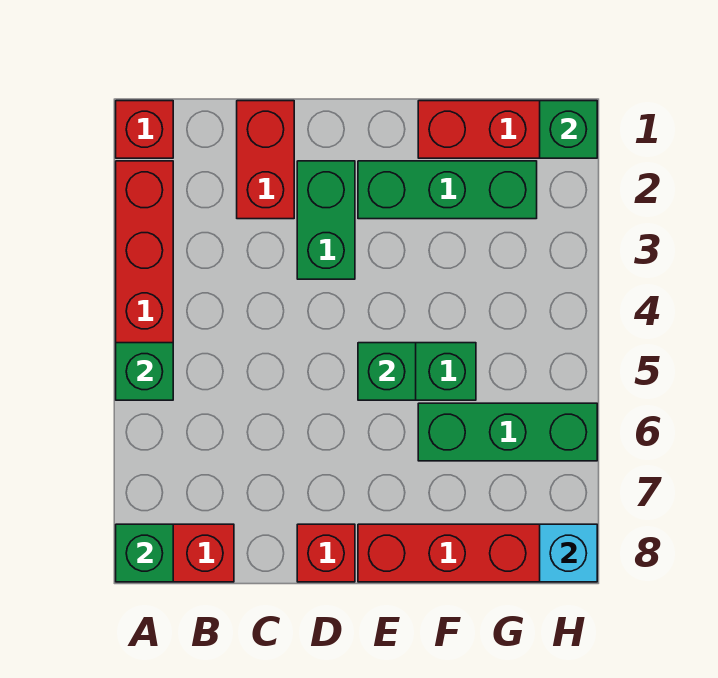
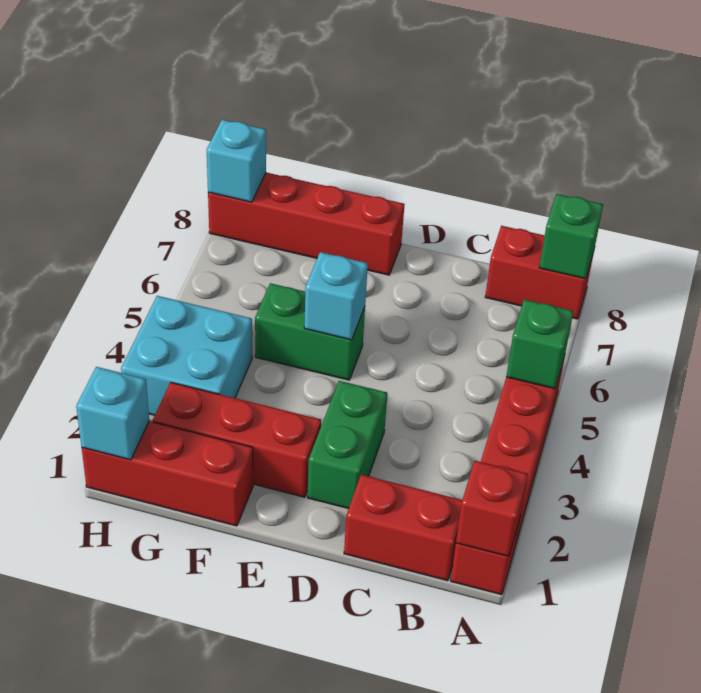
red brick C1:C2 level 1 -> red brick B1:C1 level 1
red brick D8 level 1 -> red brick A1 level 2
green brick E2:G2 level 1 -> red brick E2:G2 level 1
green brick E5 level 2 -> cyan brick E5 level 2
green brick F6:H6 level 1 -> none
none -> cyan brick G3:H4 level 1
green brick H1 level 2 -> cyan brick H1 level 2

